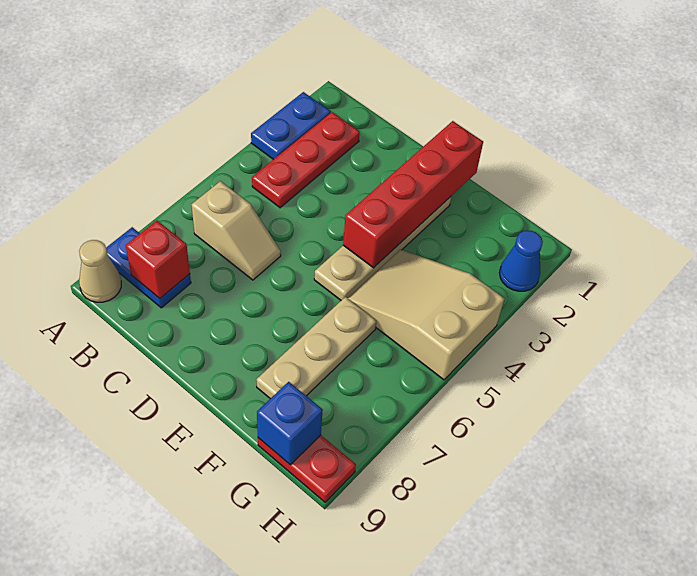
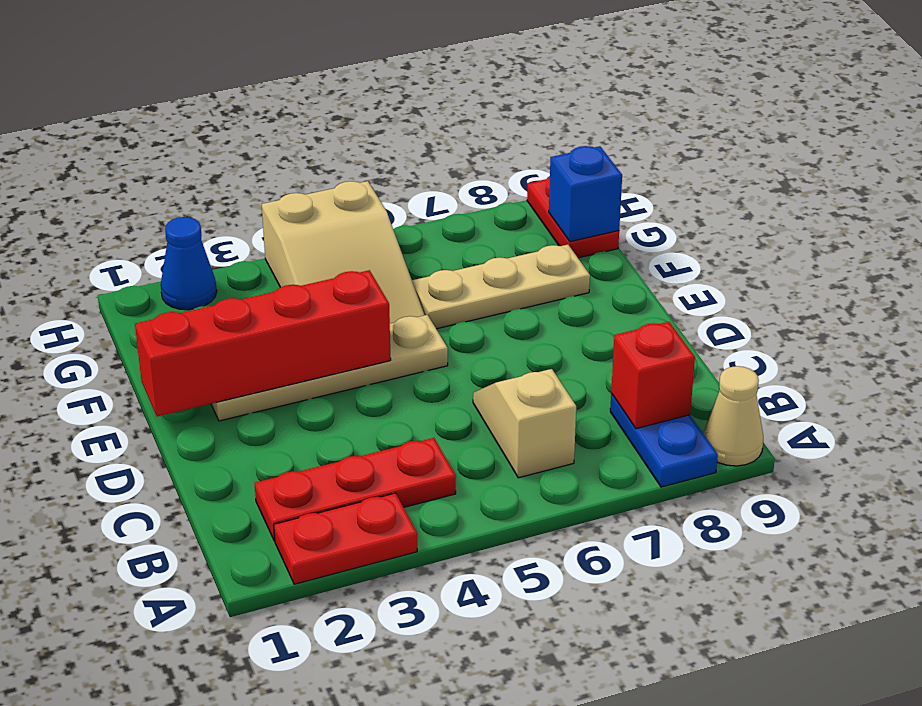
blue plate A2:A3 level 1 -> red plate A2:A3 level 1

